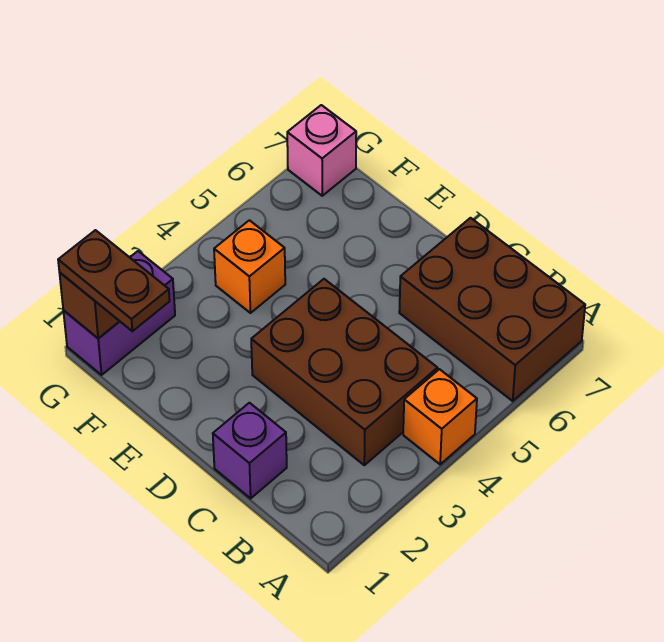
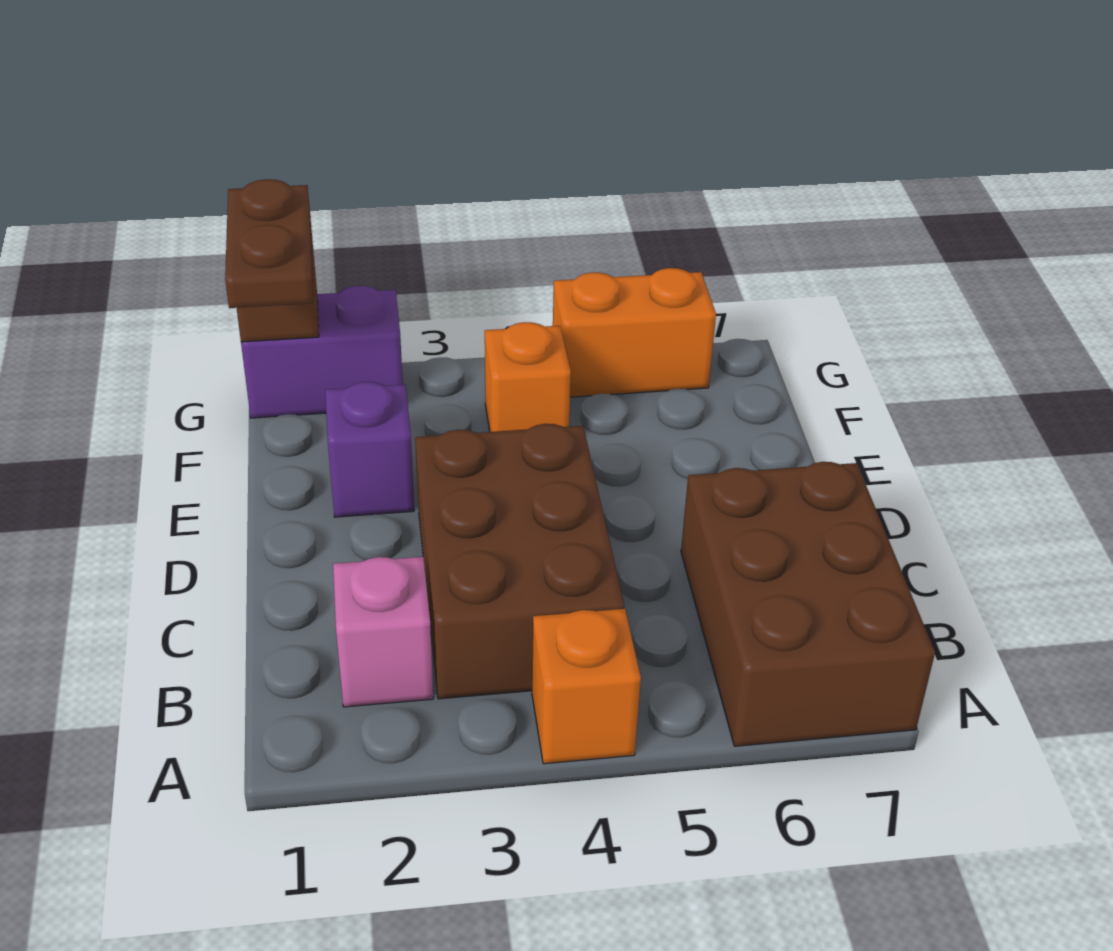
purple brick C1 level 1 -> purple brick E2 level 1
none -> orange brick G5:G6 level 1
pink brick G7 level 1 -> pink brick B2 level 1

